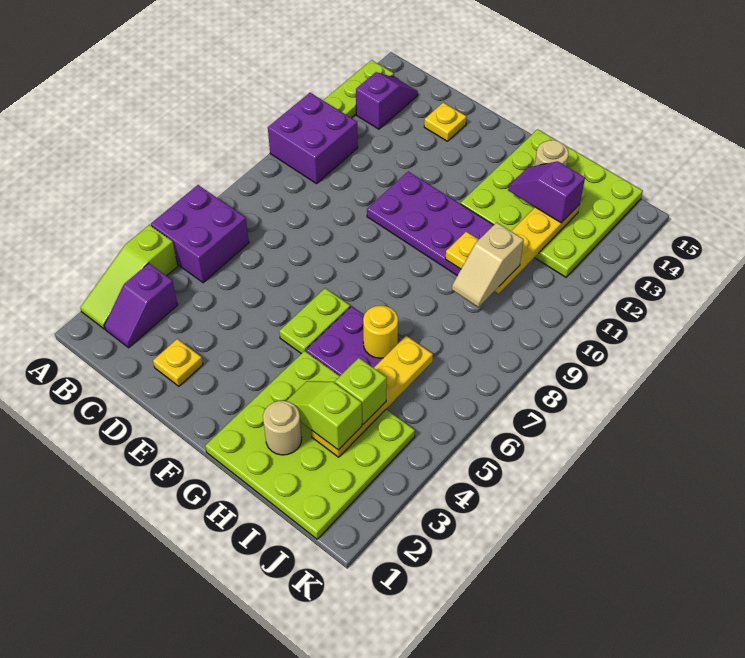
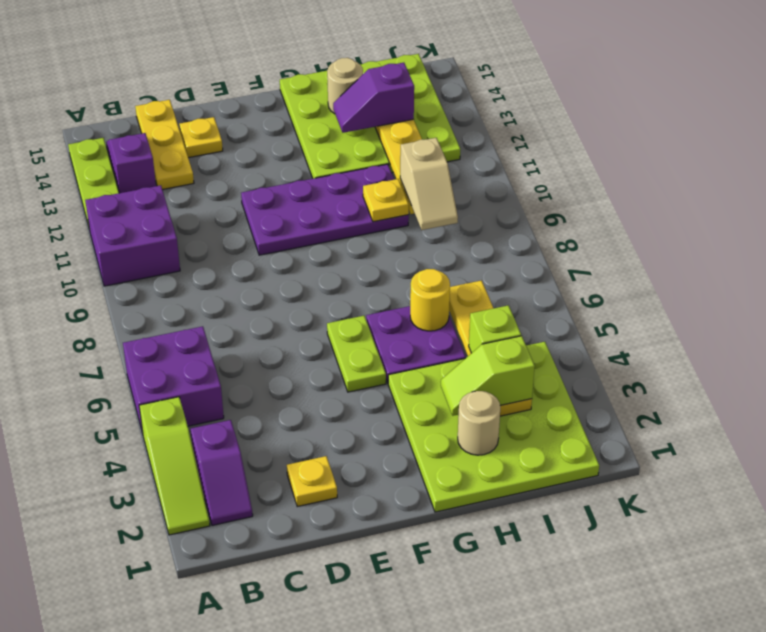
none -> yellow plate C13:C15 level 1

